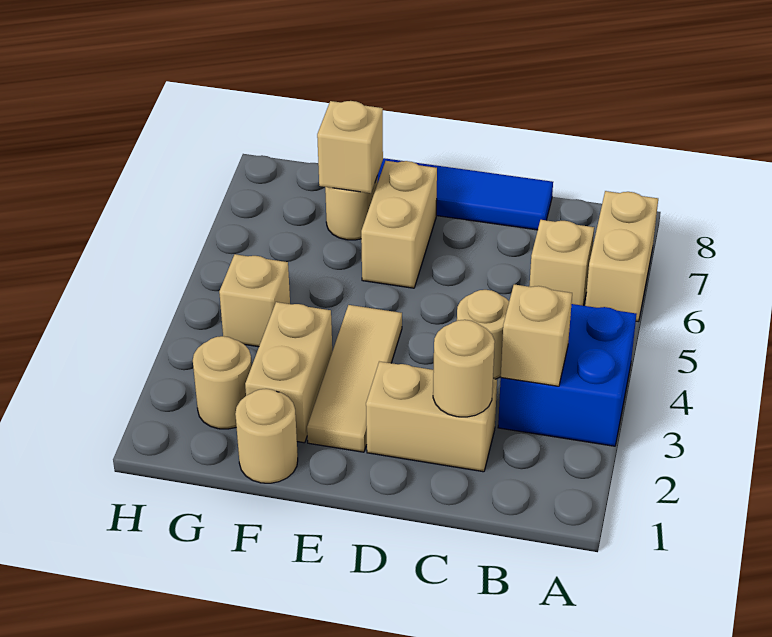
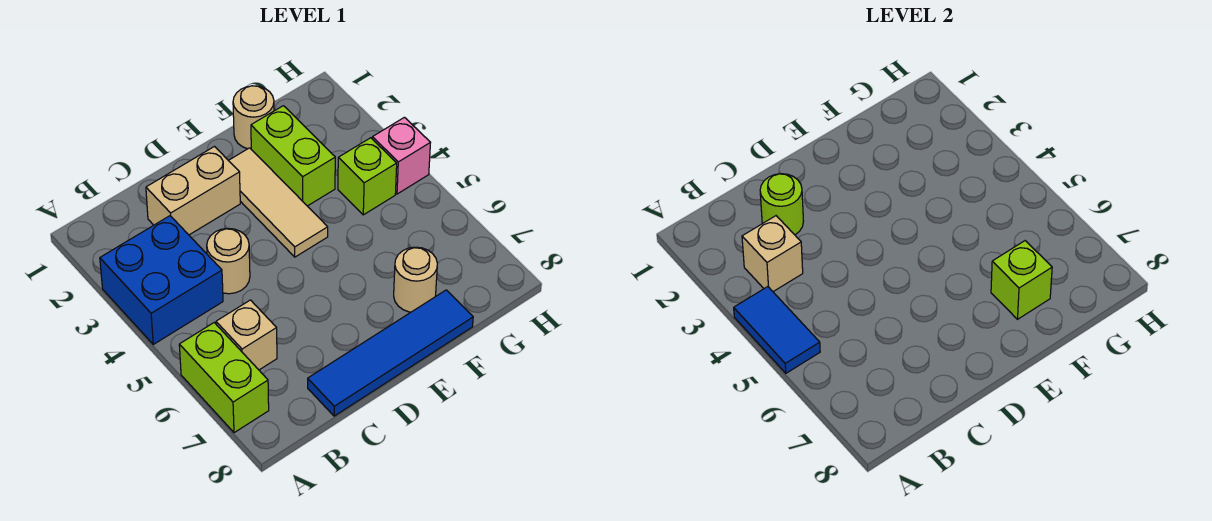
none -> blue tile A4:A5 level 2
tan brick A6:A7 level 1 -> lime brick A6:A7 level 1
tan round brick C2 level 2 -> lime round brick C2 level 2
tan brick E6:E7 level 1 -> none
tan brick F2:F3 level 1 -> lime brick F2:F3 level 1
tan brick F7 level 2 -> lime brick F7 level 2
tan round brick G2 level 1 -> none
tan brick G4 level 1 -> lime brick G4 level 1
none -> pink brick H4 level 1

